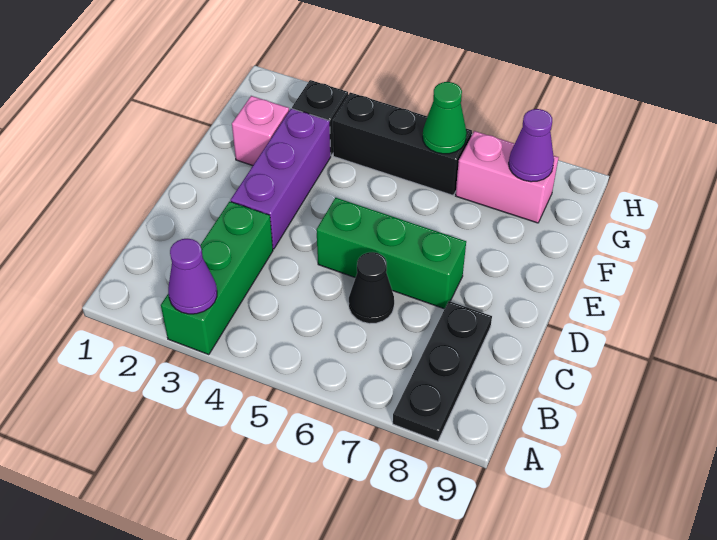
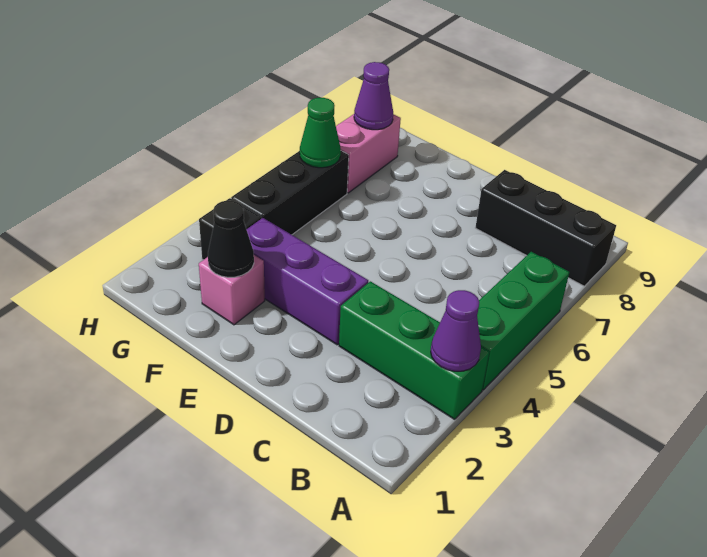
black plate A8:C8 level 1 -> black brick A8:C8 level 1
black cone C6 level 1 -> black cone F2 level 2
green brick D5:D7 level 1 -> green brick A4:A6 level 1

